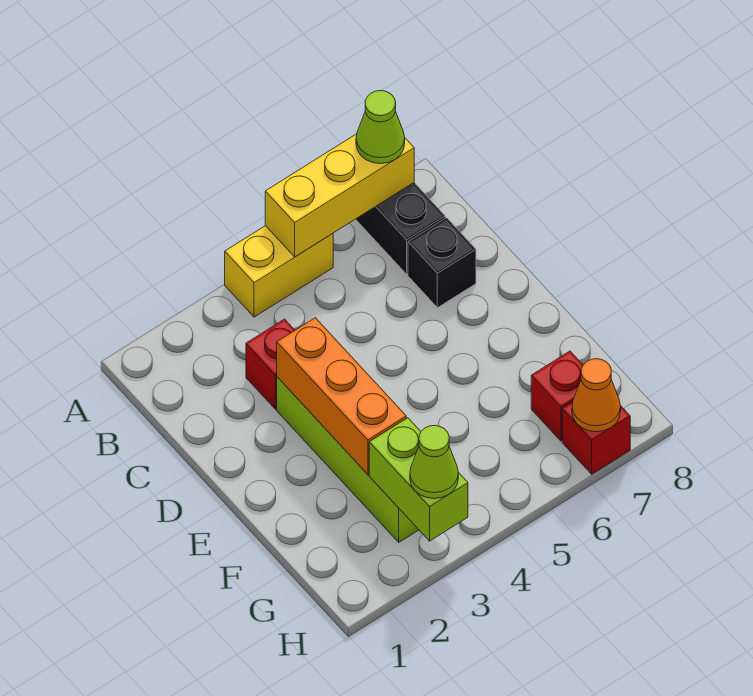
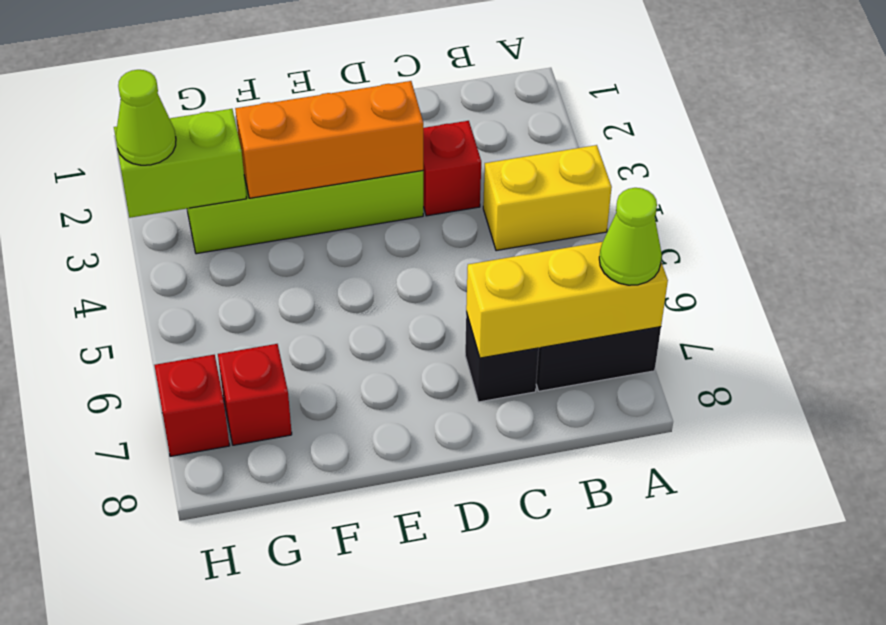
yellow brick A4:A5 level 1 -> yellow brick A4:B4 level 1
yellow brick A5:A7 level 2 -> yellow brick A7:C7 level 2
orange cone H7 level 2 -> none

